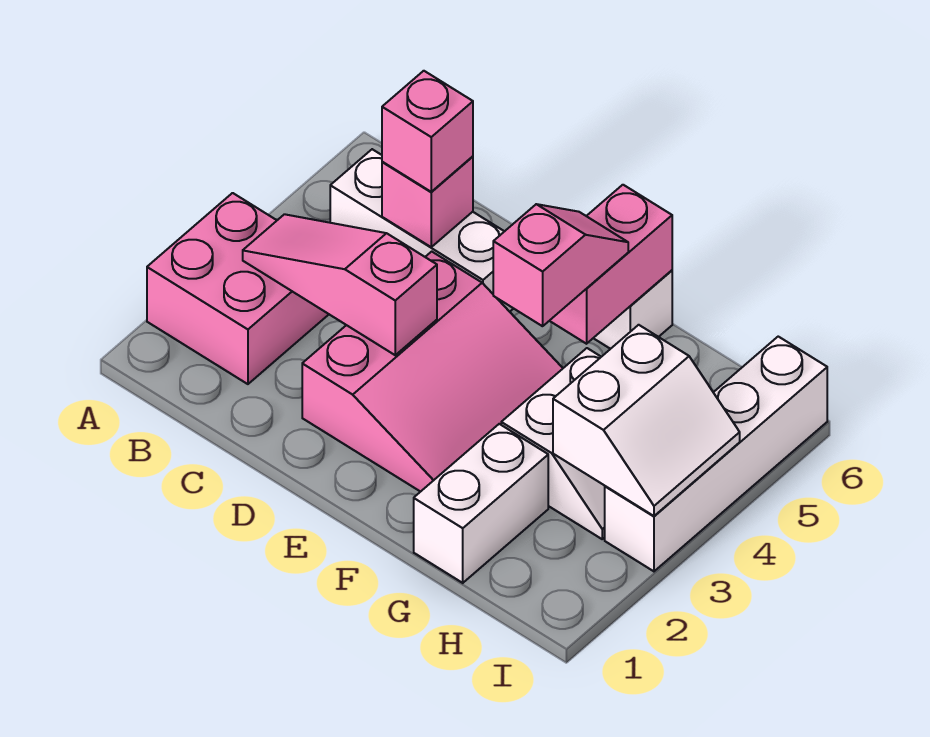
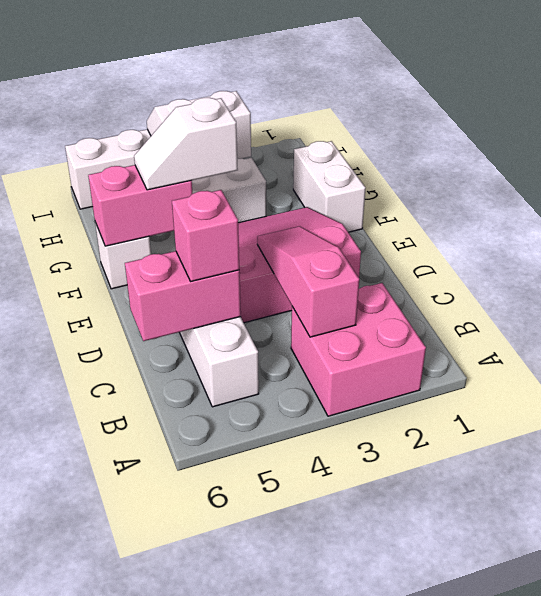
pink slope B3:D3 level 2 top D -> pink slope B3:D3 level 2 top B
pink brick C5 level 2 -> pink brick C5:C6 level 2
pink slope F4:F5 level 3 top 4 -> white slope F4:F5 level 3 top 4
white brick G1:G2 level 1 -> white brick F1:G1 level 1

